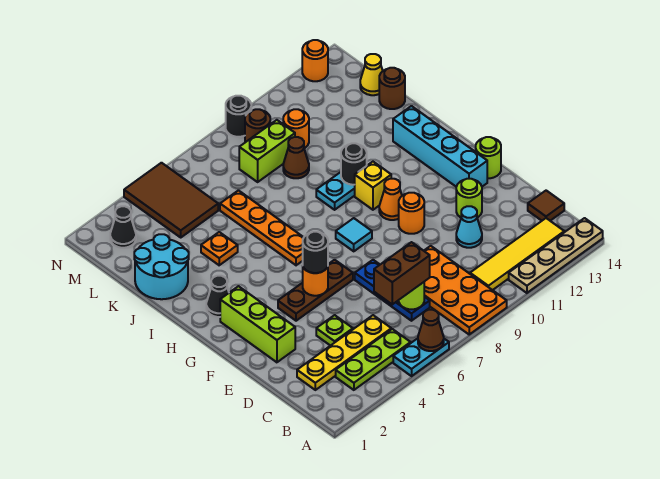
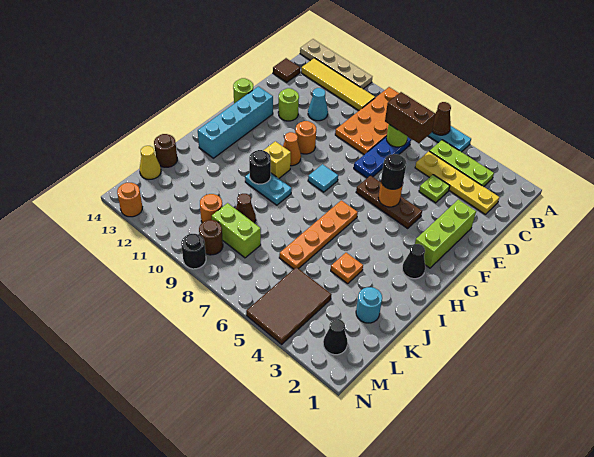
cyan round brick J1:K2 level 1 -> cyan round brick K2 level 1

